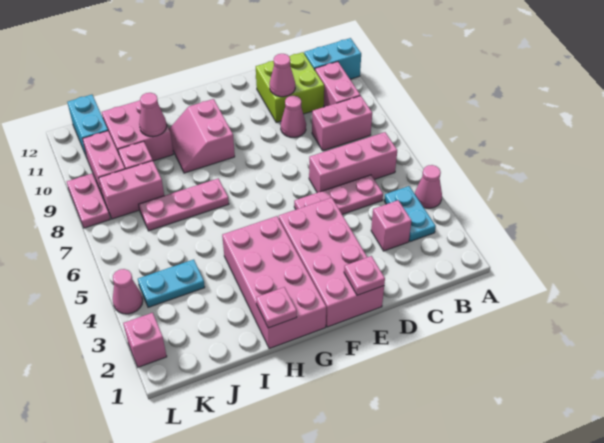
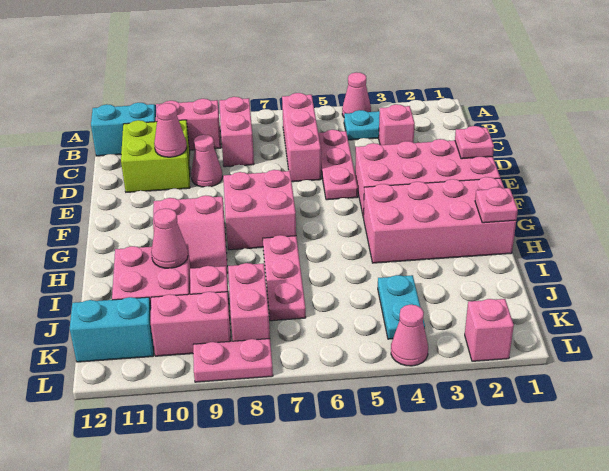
cyan brick A11:B11 level 1 -> cyan brick B11:B12 level 1
none -> pink brick F7:G8 level 1

